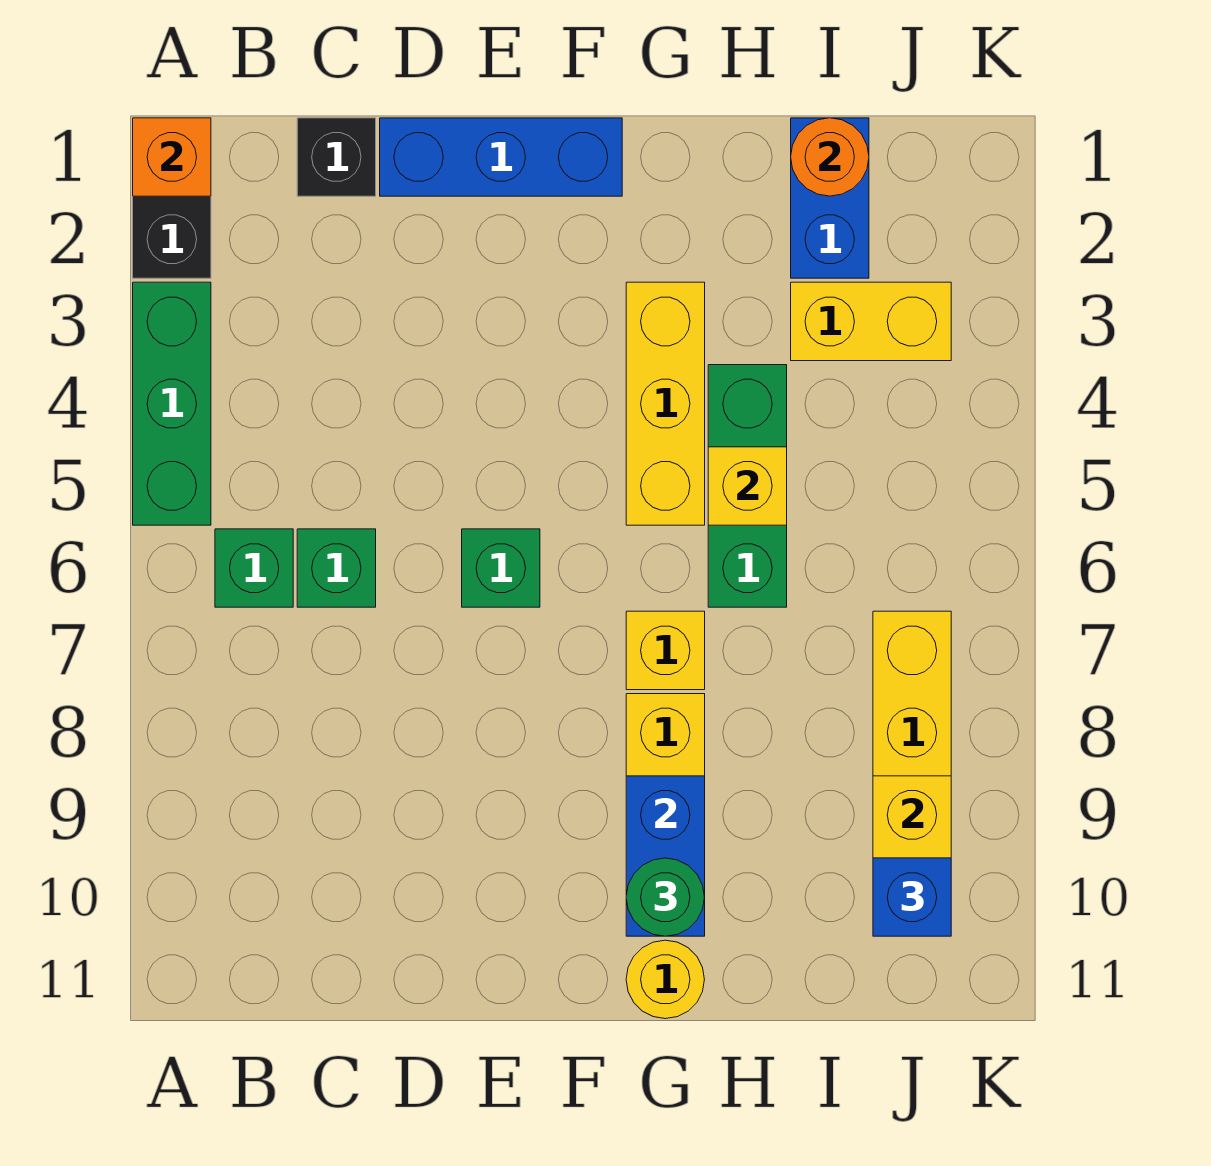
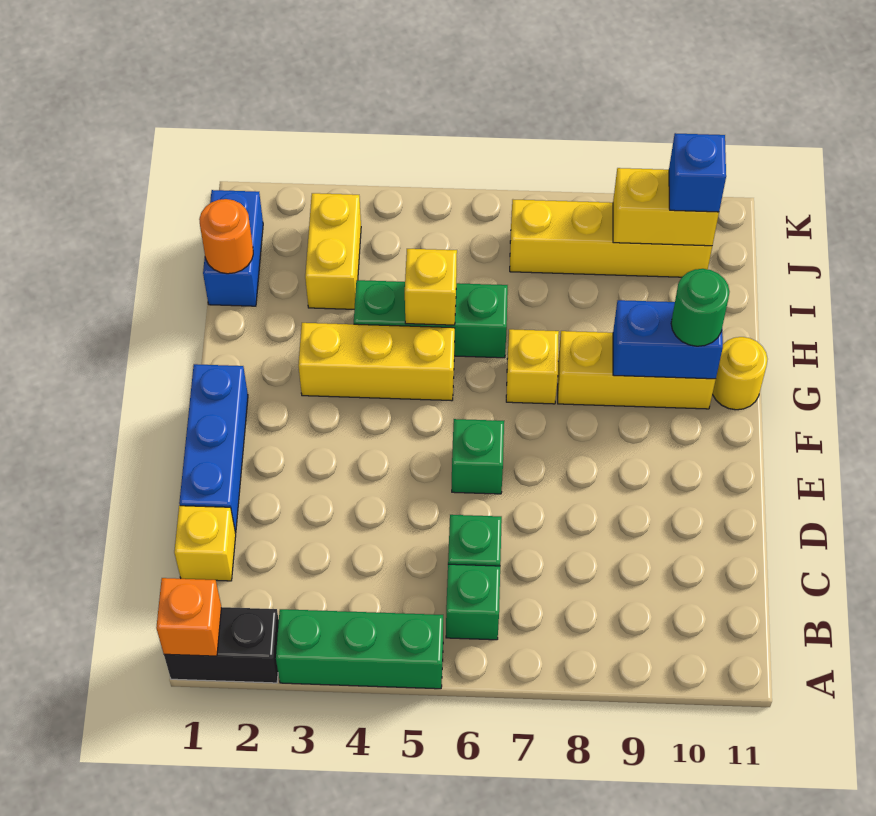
black brick C1 level 1 -> yellow brick C1 level 1
blue brick I1:I2 level 1 -> blue brick I1:J1 level 1

